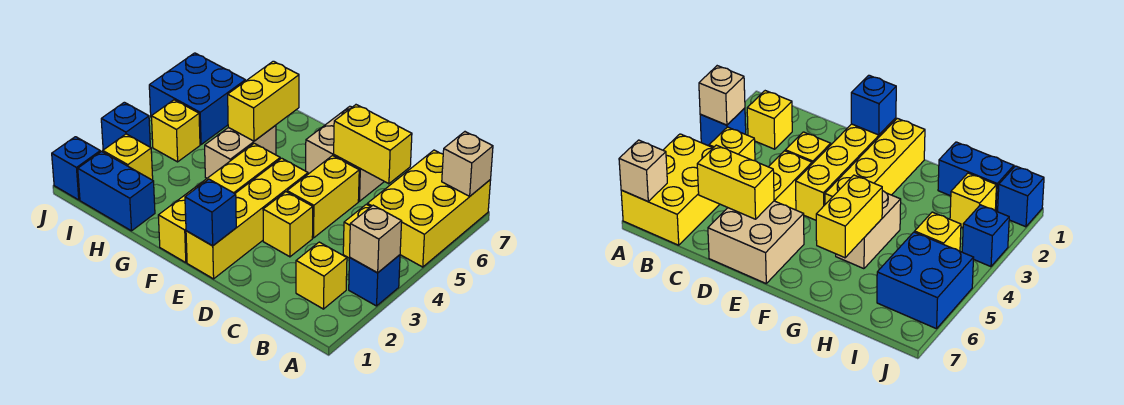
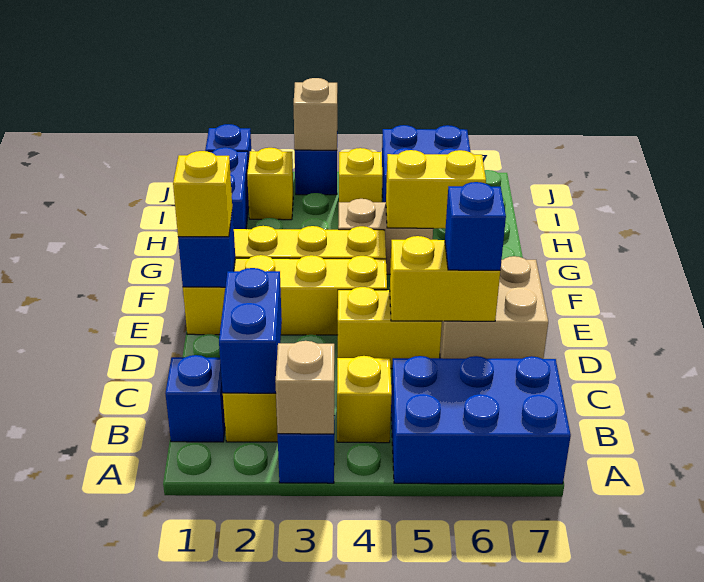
yellow brick A5:B7 level 1 -> blue brick A5:B7 level 1
tan brick A7 level 2 -> tan brick J3 level 2
none -> blue brick B1 level 1
none -> blue brick B2:C2 level 2
yellow brick C6:D6 level 2 -> yellow brick D5:D6 level 2
yellow brick D3 level 1 -> yellow brick E1 level 3
none -> blue brick D6 level 3

